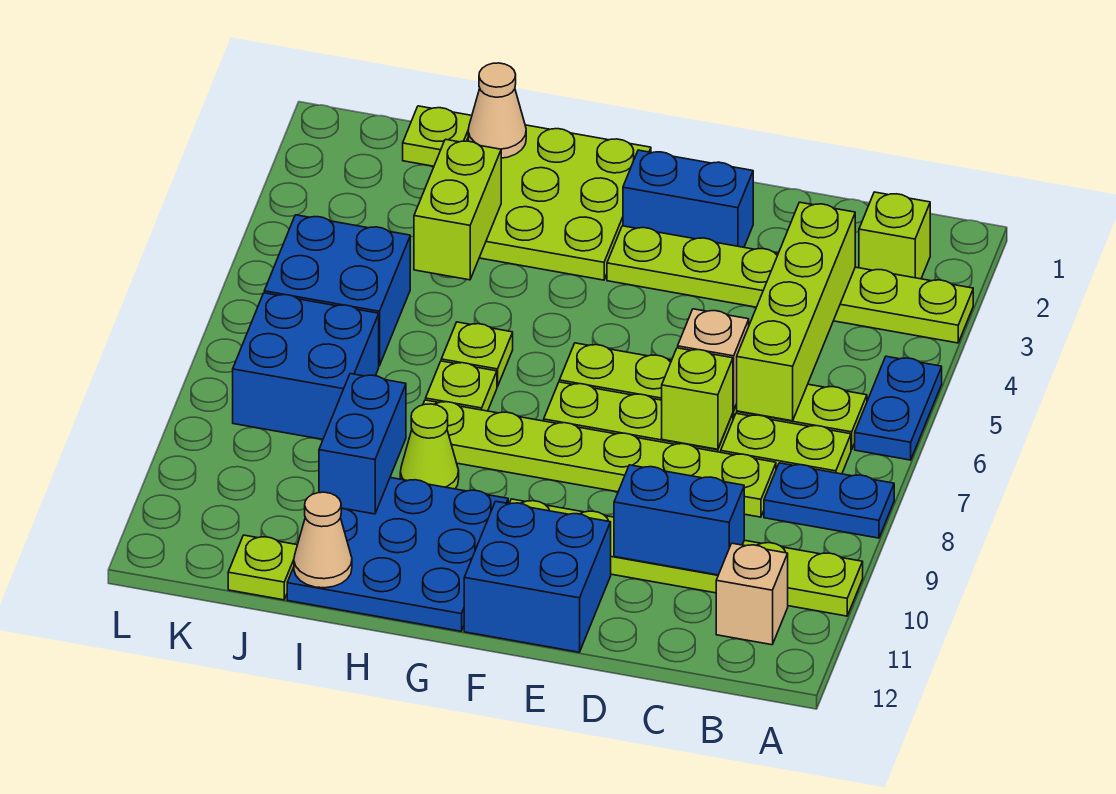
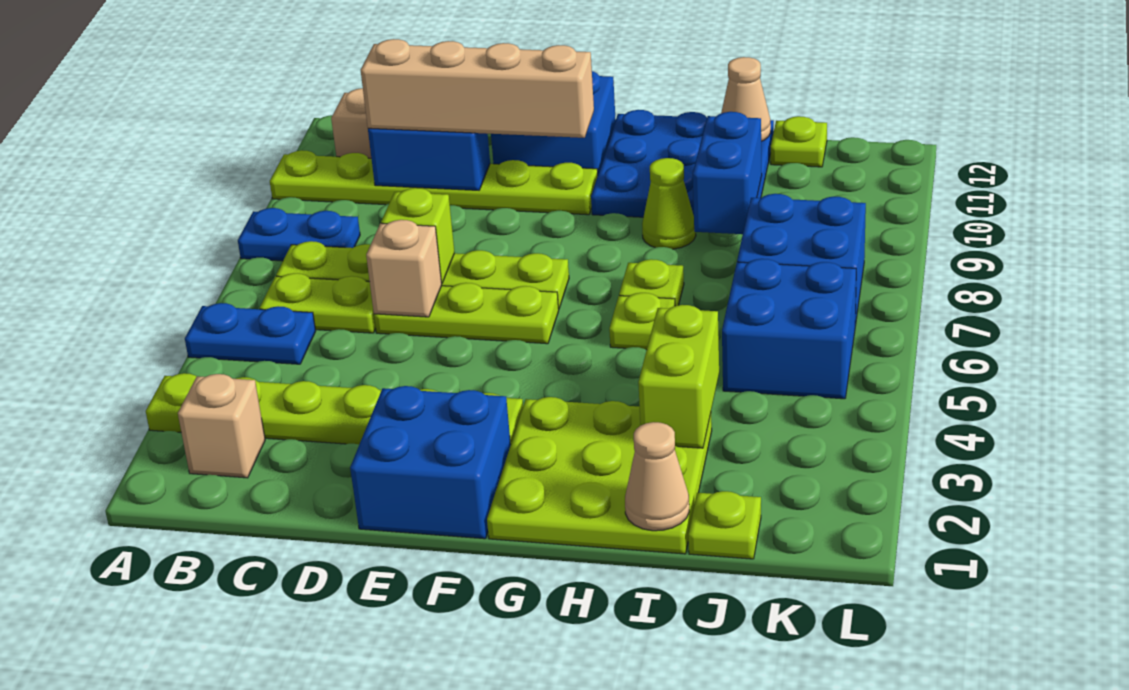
blue plate A5:A6 level 1 -> blue plate A5:B5 level 1
lime brick B2 level 1 -> tan brick B2 level 1
lime brick C3:C6 level 2 -> none
lime plate C8:H8 level 1 -> none
none -> tan brick C10:F10 level 3
blue brick E2:F2 level 1 -> blue brick E1:F2 level 1

